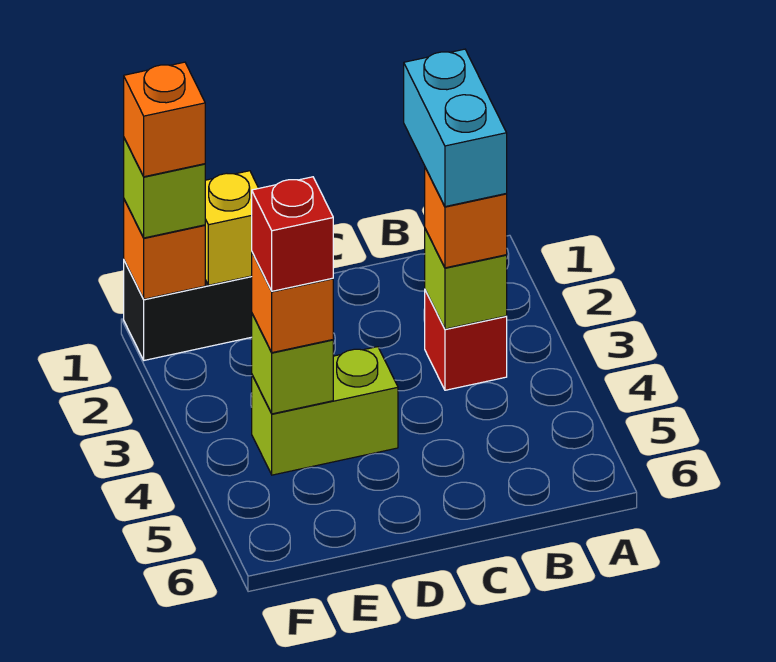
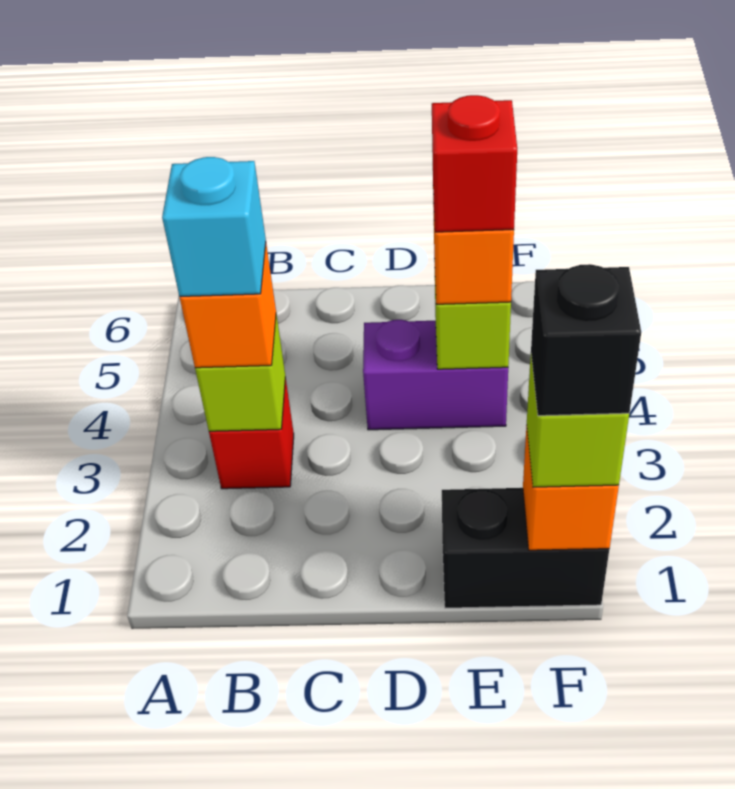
cyan brick B2:B3 level 4 -> cyan brick B3 level 4
lime brick D4:E4 level 1 -> purple brick D4:E4 level 1
yellow brick E1 level 2 -> none
orange brick F1 level 4 -> black brick F1 level 4

